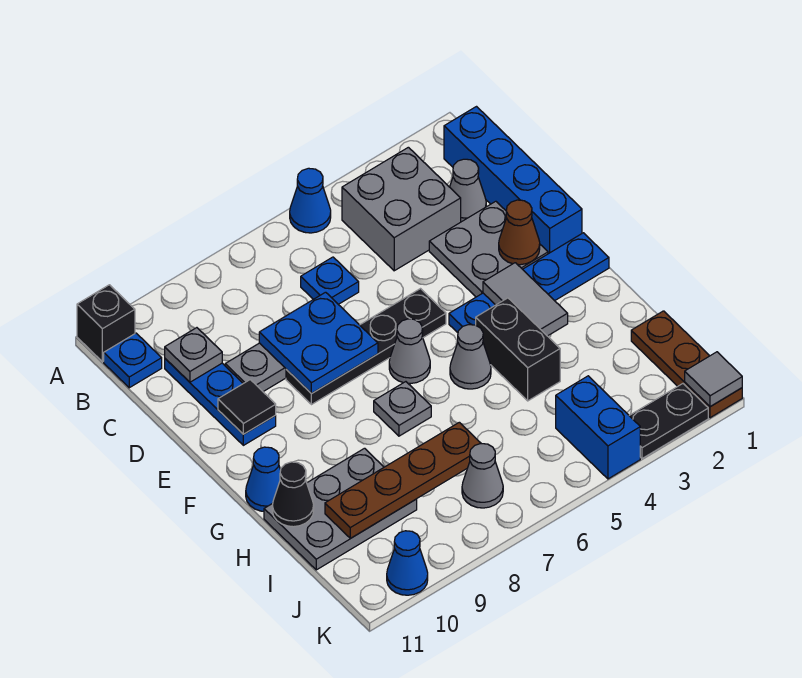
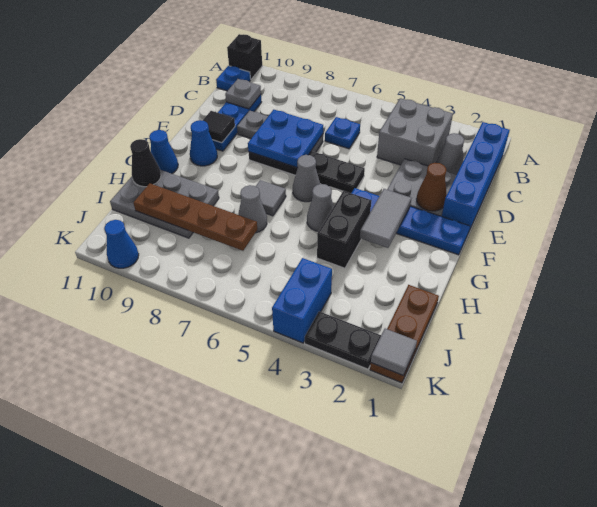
blue cone A5 level 1 -> blue cone F10 level 1
grey plate G7 level 1 -> grey tile G7 level 1
grey cone J7 level 1 -> grey cone H7 level 1

